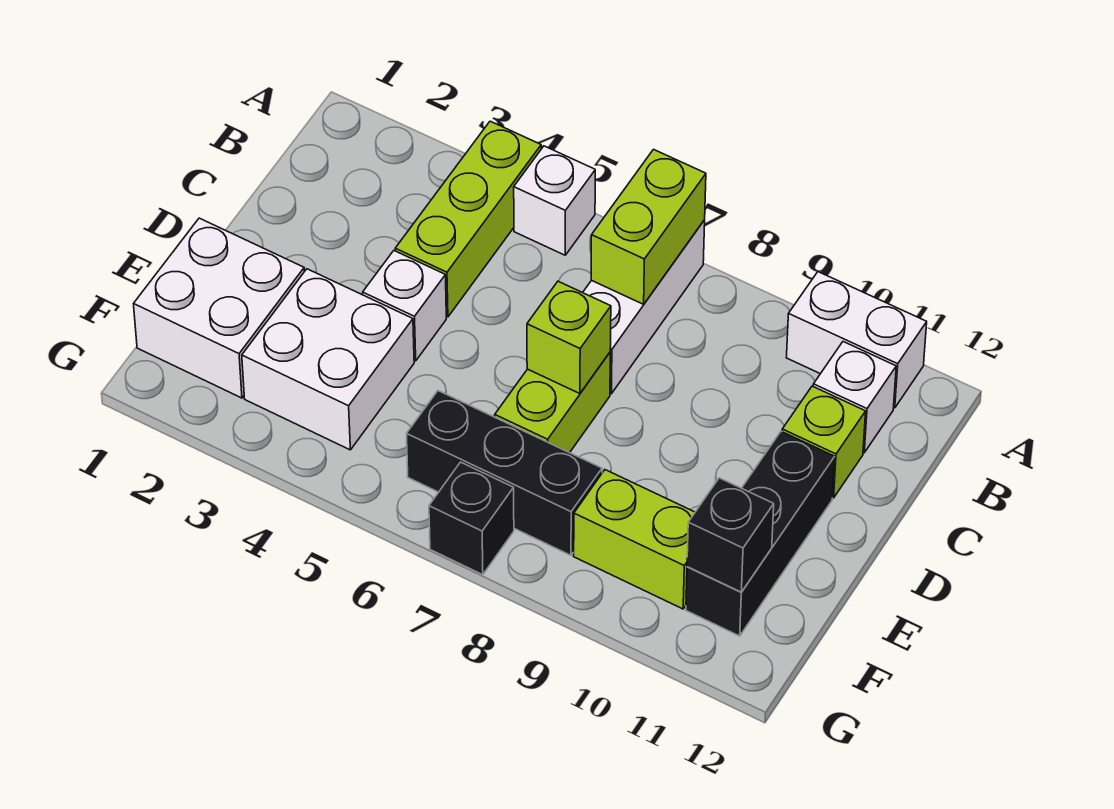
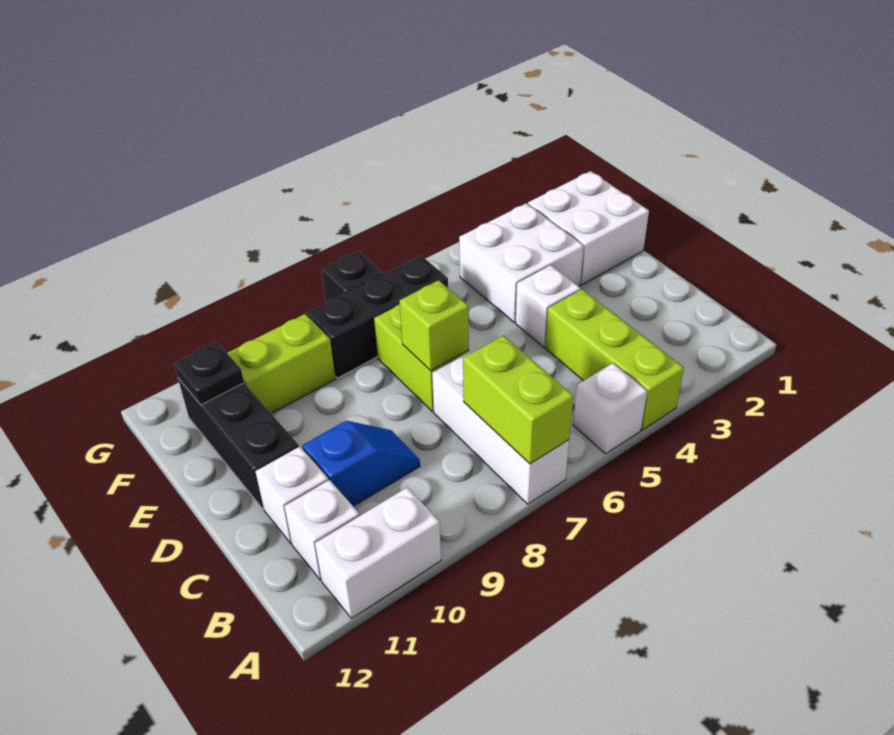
none -> blue slope C9:C10 level 1 top 10
lime brick C11 level 1 -> white brick C11 level 1
black brick F11 level 2 -> black plate F11 level 2

